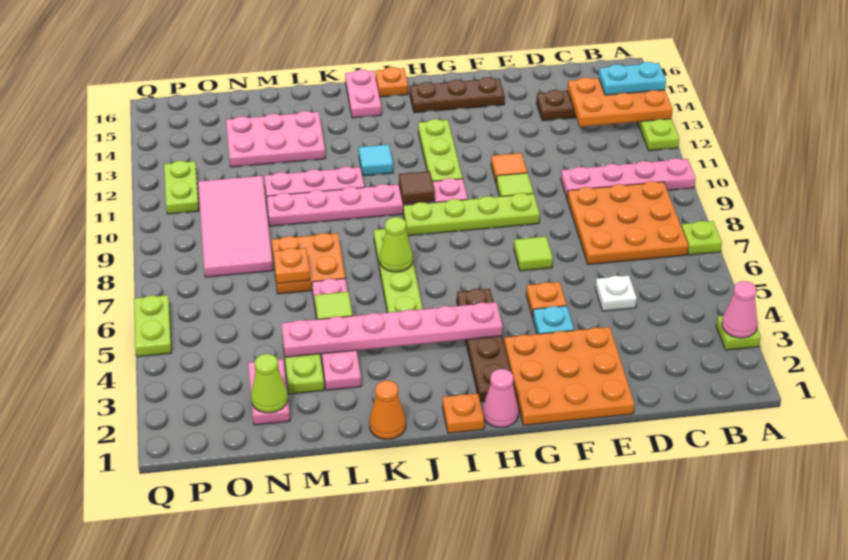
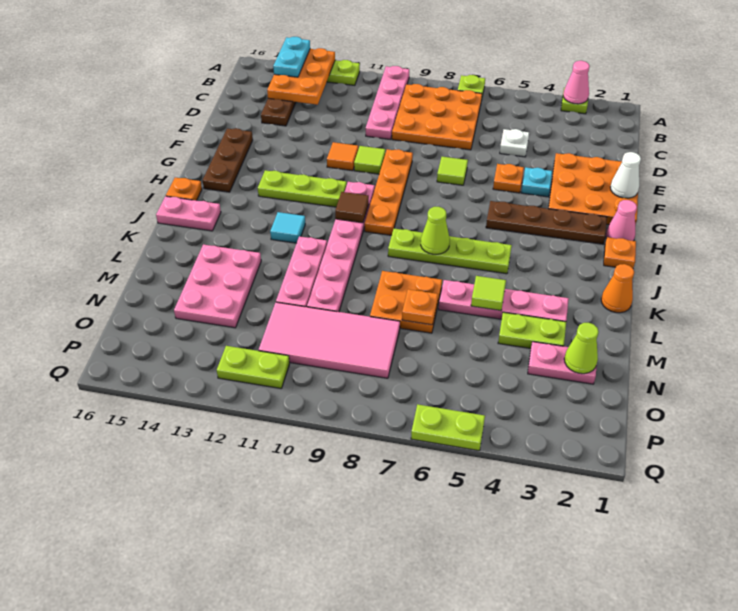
none -> white cone F1 level 2
lime plate F9:I9 level 1 -> orange plate F9:I9 level 1
pink plate H4:M4 level 2 -> none

